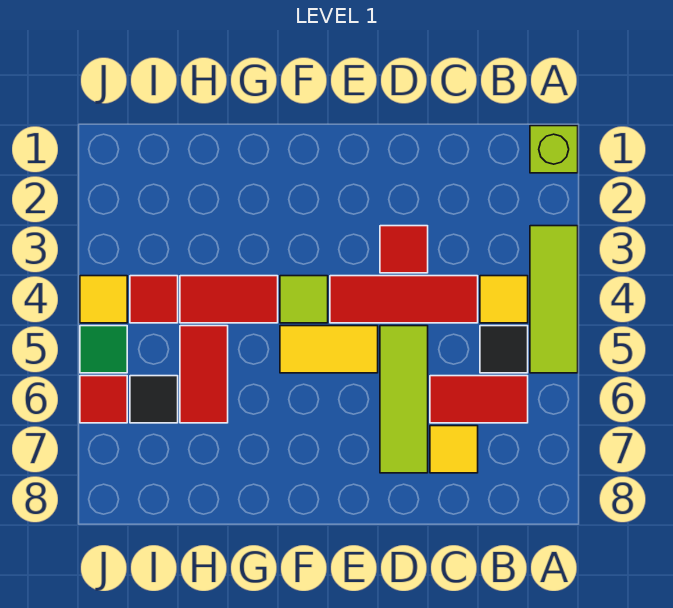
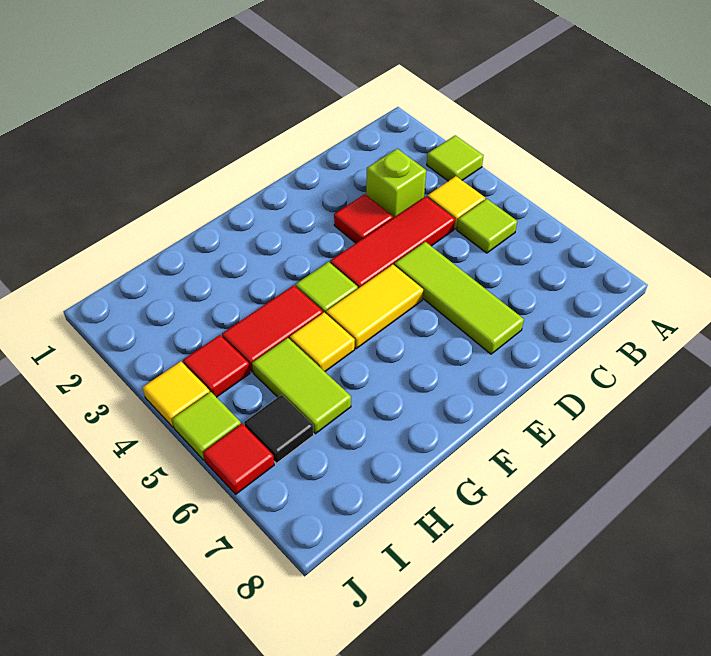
lime brick A1 level 1 -> lime brick C3 level 1
lime tile A3:A5 level 1 -> lime tile A3 level 1
black tile B5 level 1 -> lime tile B5 level 1
red tile B6:C6 level 1 -> none
yellow tile C7 level 1 -> yellow tile G5 level 1
red tile H5:H6 level 1 -> lime tile H5:H6 level 1
green tile J5 level 1 -> lime tile J5 level 1

